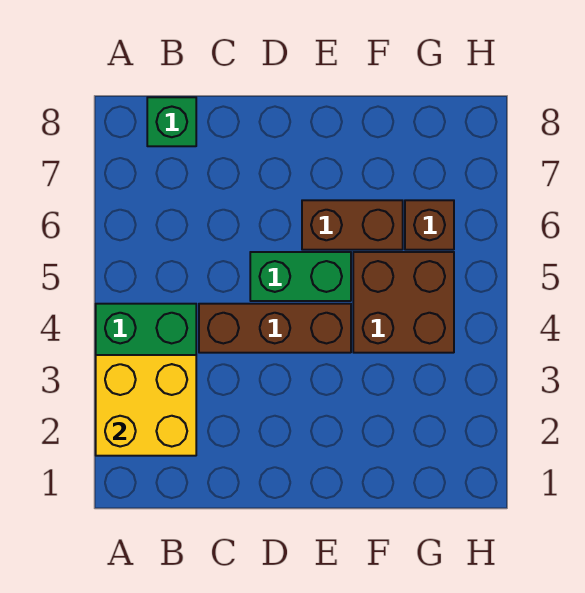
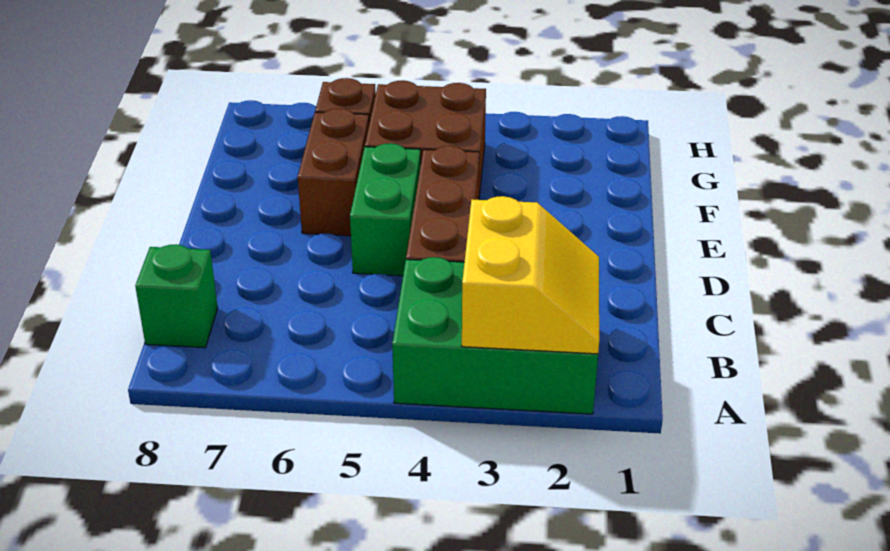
yellow brick A2:B3 level 2 -> yellow slope A2:B3 level 2 top 3

